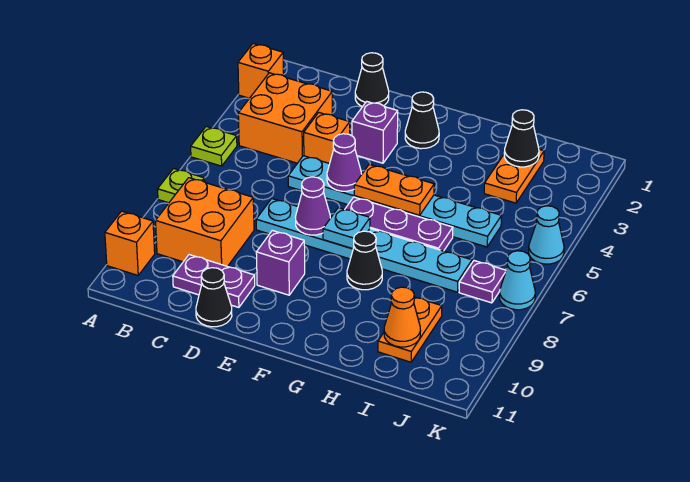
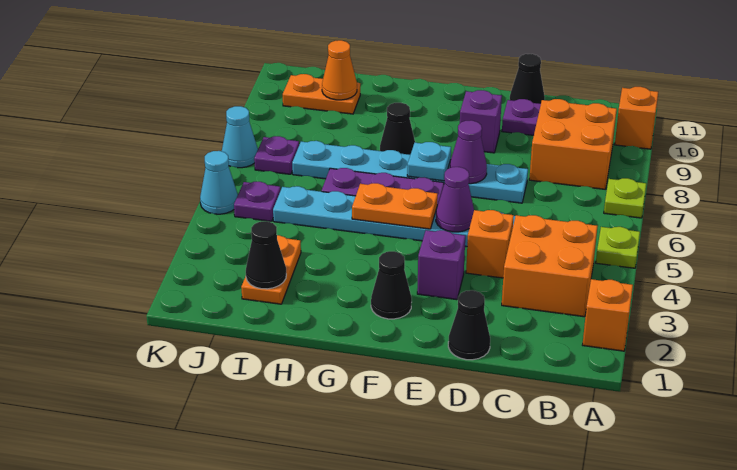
orange plate I9:I10 level 1 -> orange plate I10:J10 level 1
none -> purple plate J5 level 1

